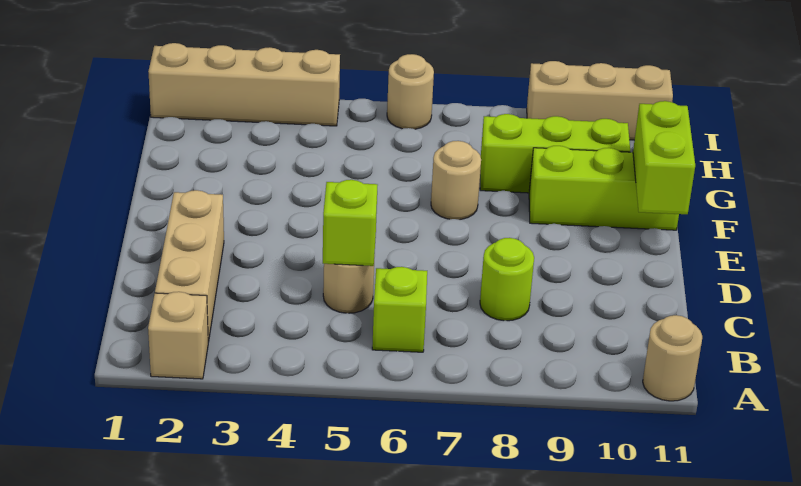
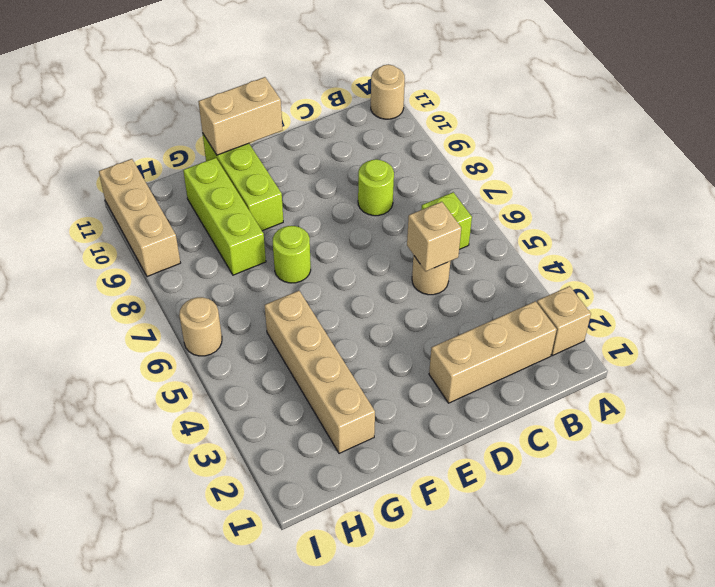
lime brick C5 level 2 -> tan brick C5 level 2
lime brick E11:F11 level 2 -> tan brick E11:F11 level 2
tan round brick F7 level 1 -> lime round brick F7 level 1
tan brick I1:I4 level 1 -> tan brick G2:G5 level 1

